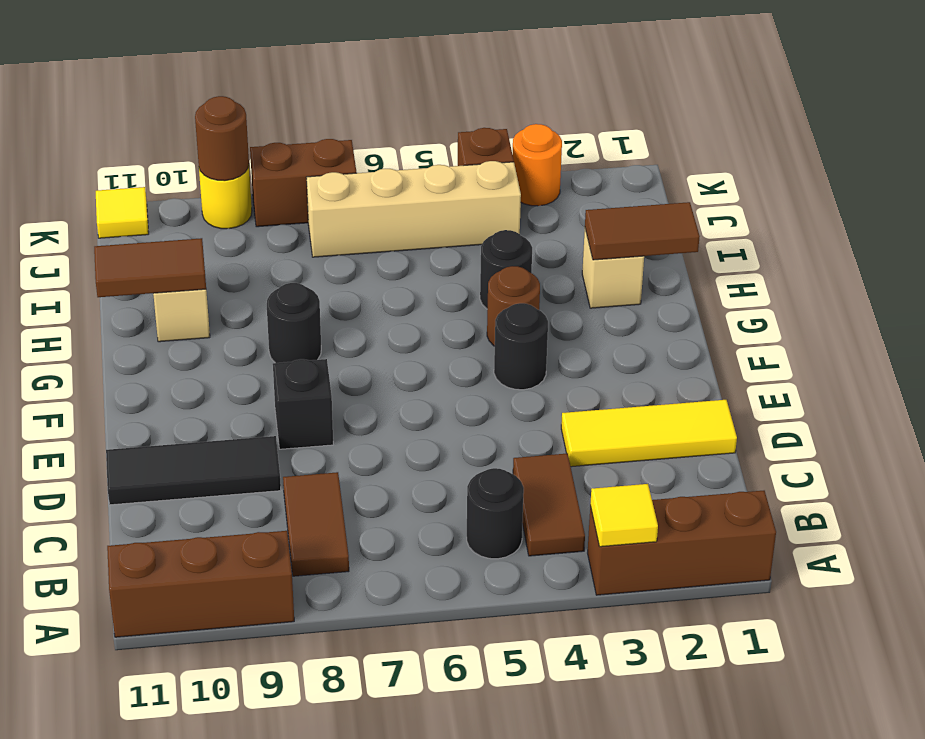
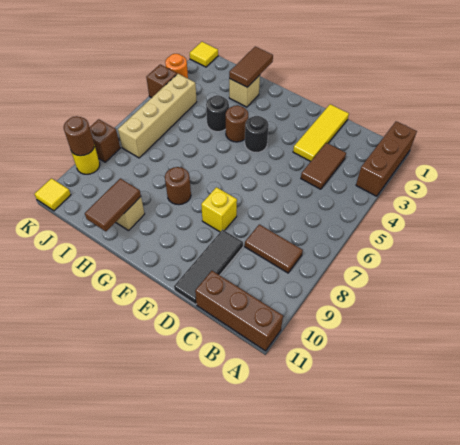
yellow tile A3 level 2 -> yellow tile K1 level 1
brown brick A9:A11 level 1 -> brown brick A11:C11 level 1
brown tile B4:C4 level 1 -> brown tile C3:C4 level 1
black round brick B5 level 1 -> none
black brick E8 level 1 -> yellow brick E8 level 1
black round brick G8 level 1 -> brown round brick G8 level 1
brown brick K7:K8 level 1 -> brown brick K8 level 1

